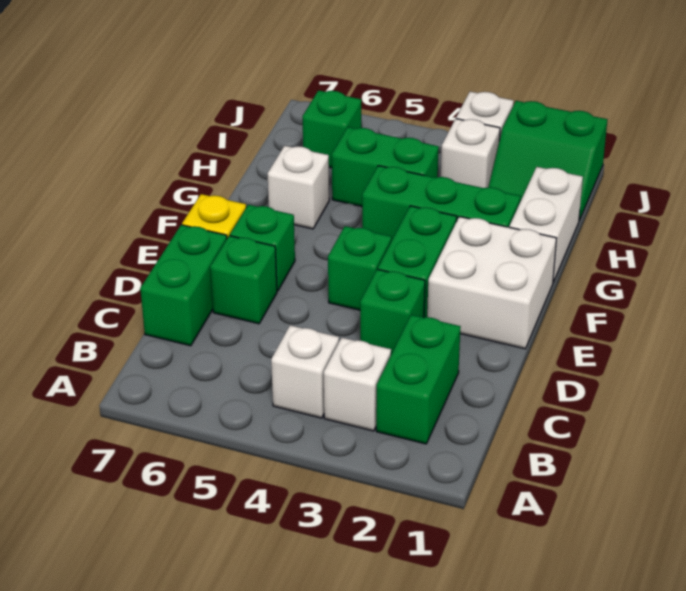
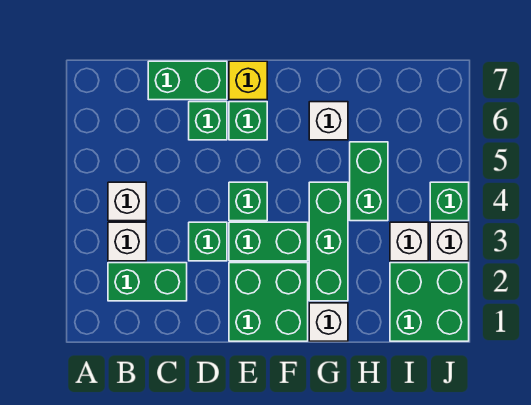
white brick E1:F2 level 1 -> green brick E1:F2 level 1
white brick G1:H1 level 1 -> white brick G1 level 1
green slope I1:J2 level 1 top J -> green brick I1:J2 level 1
green brick I6 level 1 -> green brick J4 level 1

